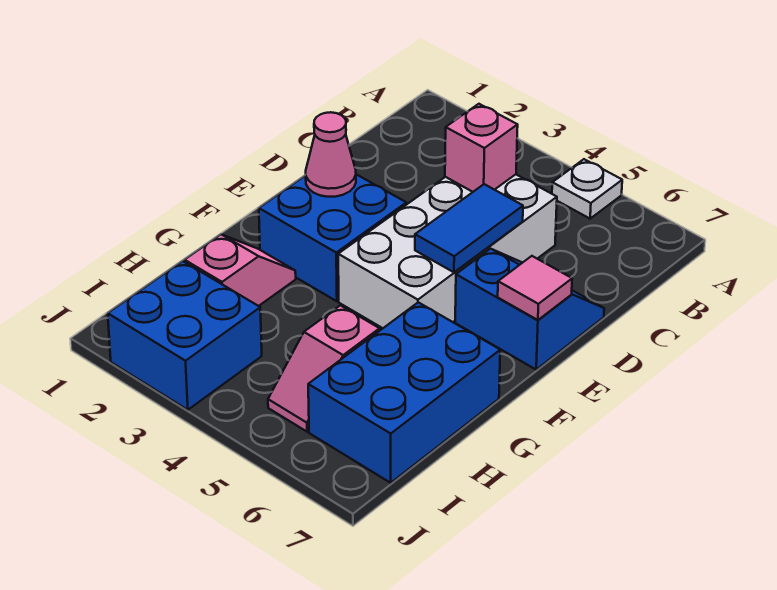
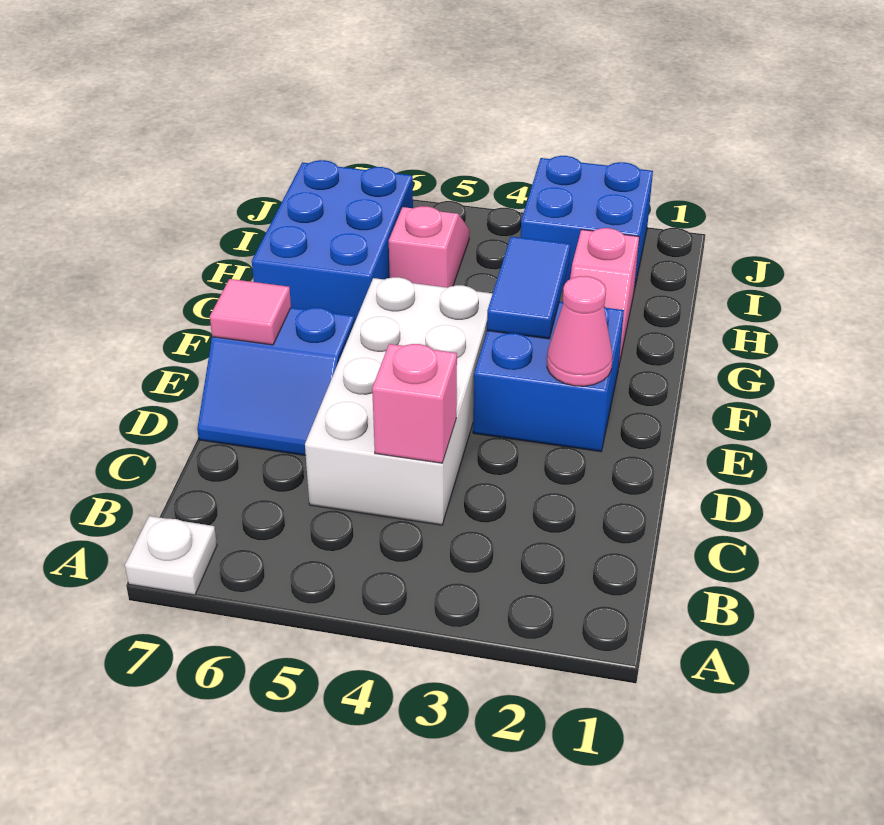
white plate A5 level 1 -> white plate A7 level 1
blue tile D5:E5 level 2 -> blue tile F3:G3 level 2

